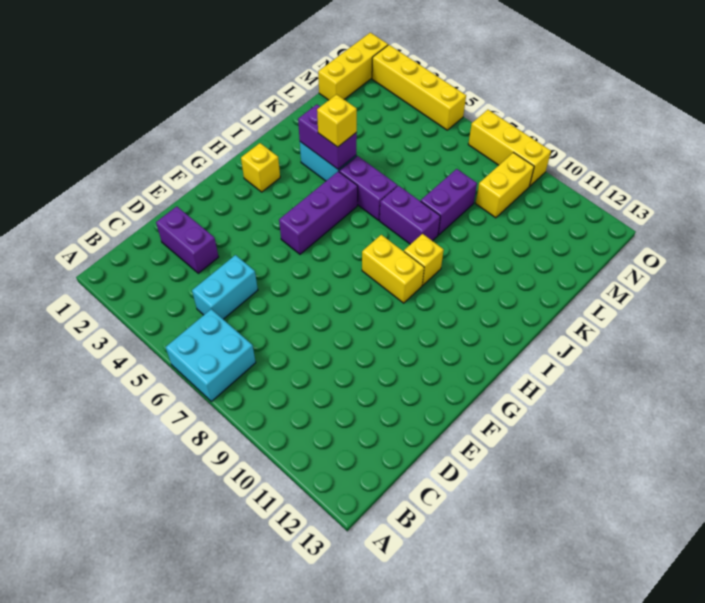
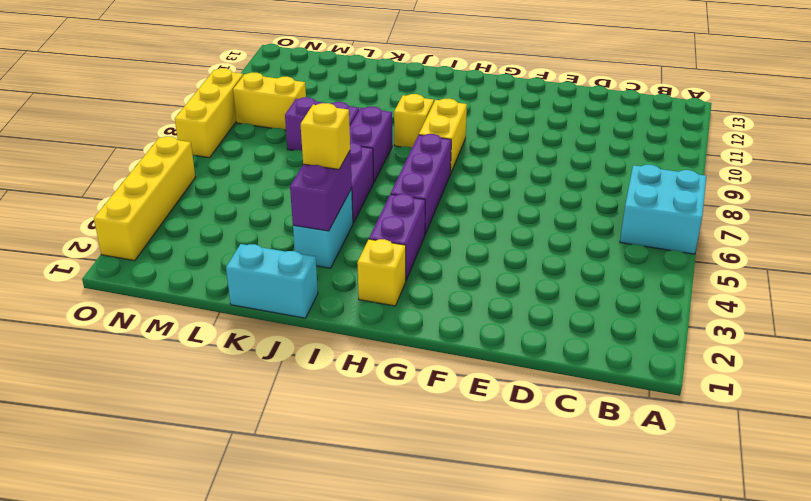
cyan brick C5:D5 level 1 -> cyan brick J1:K1 level 1
purple brick D2:D3 level 1 -> purple brick H3:H4 level 1
purple brick G5:I5 level 1 -> purple brick H5:H7 level 1
yellow brick M1:O1 level 1 -> none

